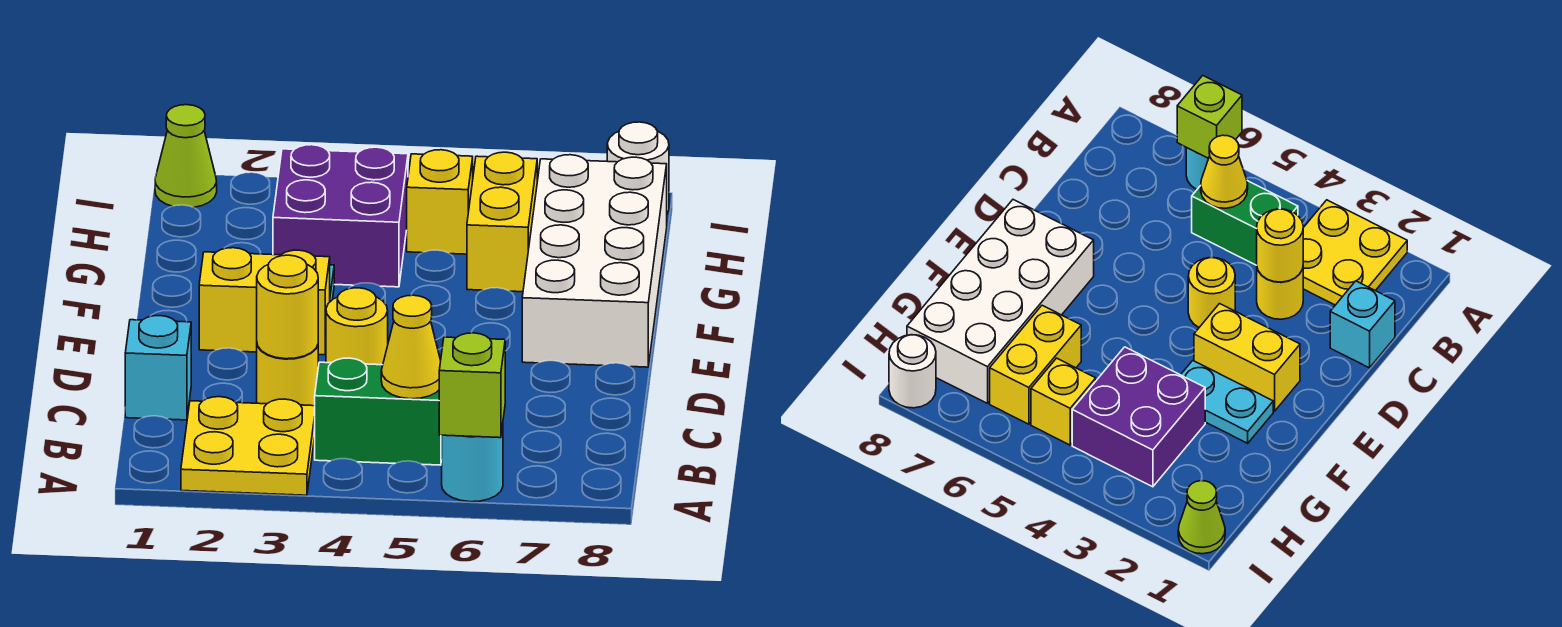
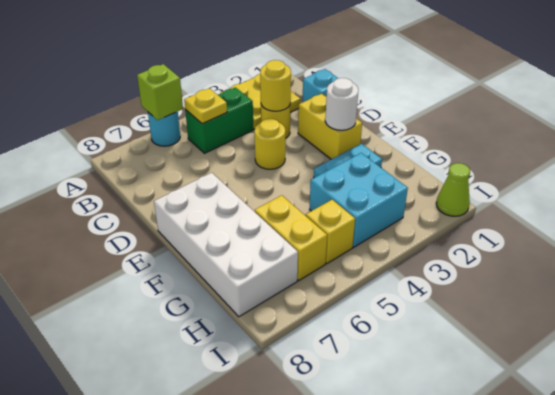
yellow cone B5 level 2 -> yellow plate B5 level 2
yellow brick E2:E3 level 1 -> yellow brick D2:E2 level 1
purple brick G3:H4 level 1 -> cyan brick G3:H4 level 1
white round brick I8 level 1 -> white round brick E2 level 2

